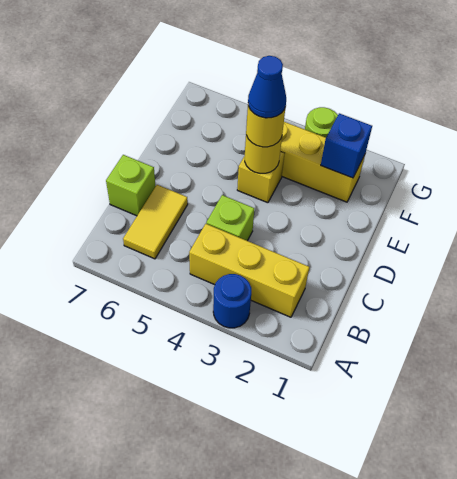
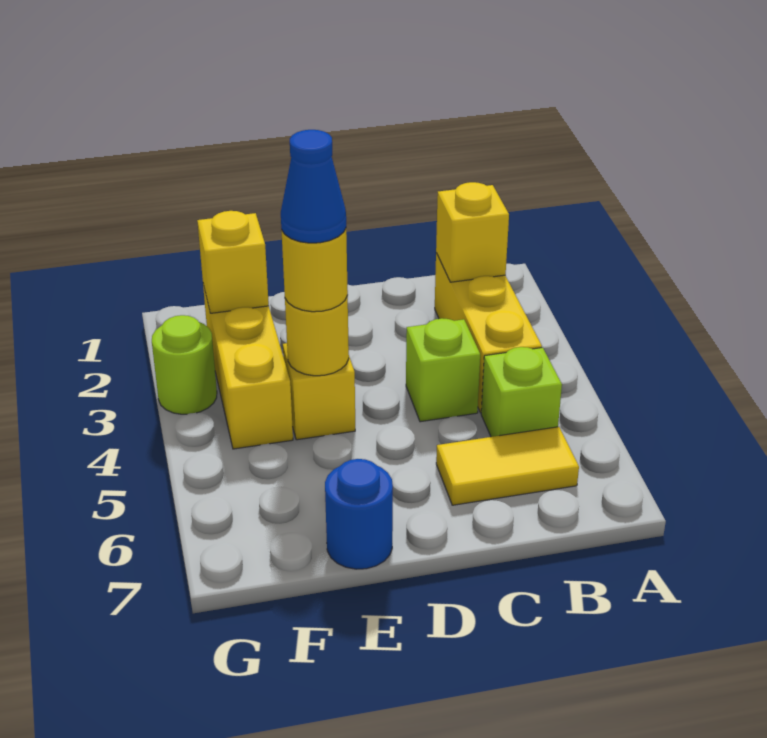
blue round brick A3 level 1 -> blue round brick E7 level 1
none -> yellow brick B2 level 2
lime brick C7 level 1 -> lime brick B5 level 1
blue brick F2 level 2 -> yellow brick F2 level 2

